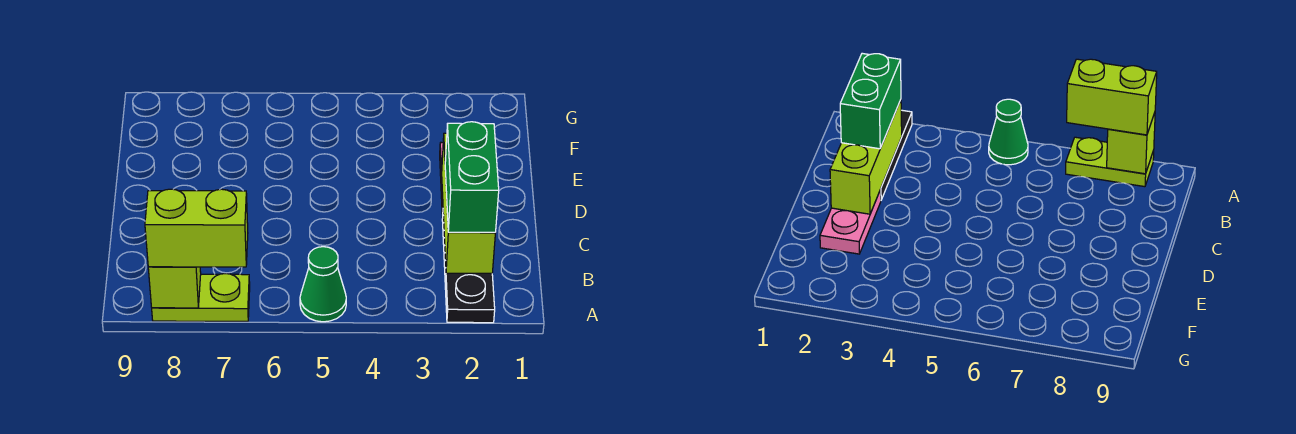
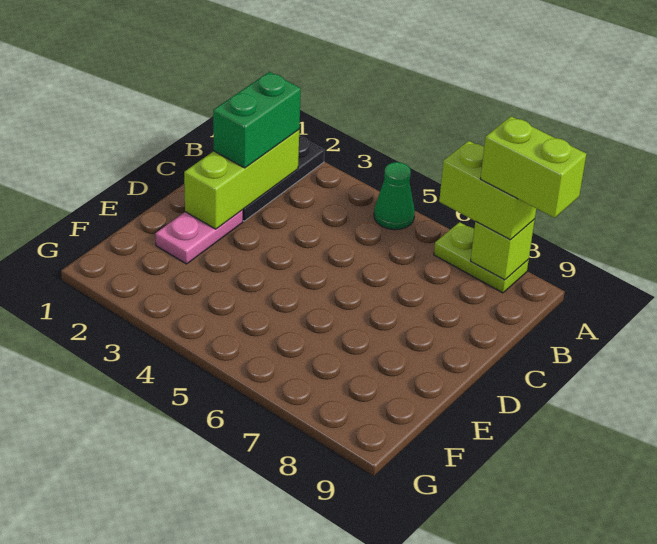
none -> lime brick A8:A9 level 4

